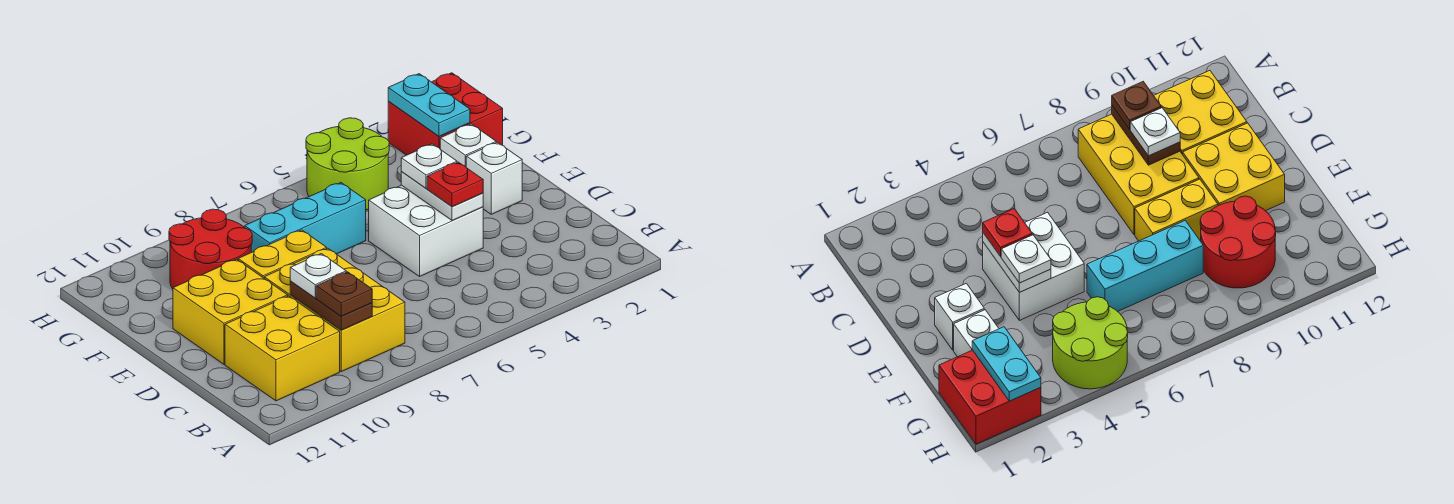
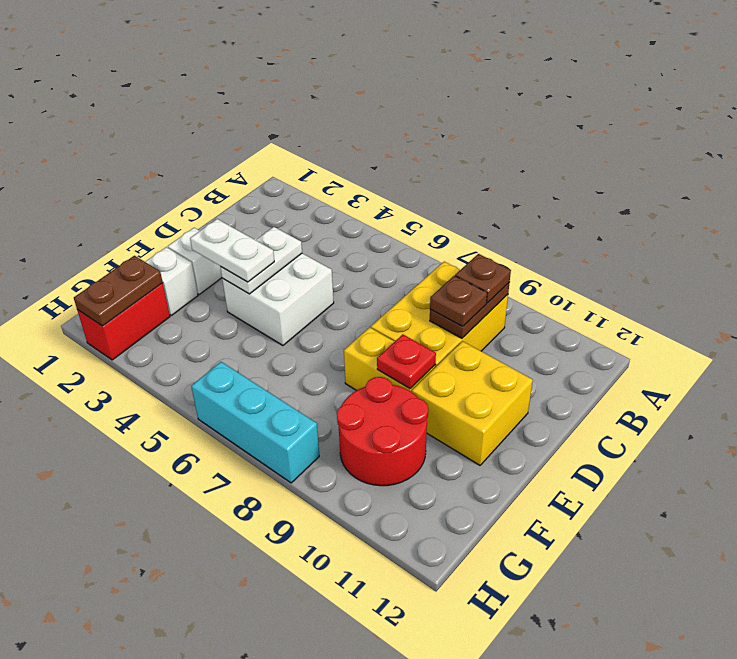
yellow brick B10:C11 level 1 -> none
white plate C9 level 3 -> brown plate C9 level 3
red plate D4 level 3 -> red plate E9 level 2
white plate E4 level 3 -> white plate E3:E4 level 3
cyan brick F6:F8 level 1 -> cyan brick H6:H8 level 1
red brick G1:H2 level 1 -> red brick G2:H2 level 1
cyan plate G2:H2 level 2 -> brown plate G2:H2 level 2
lime round brick G4:H5 level 1 -> none

